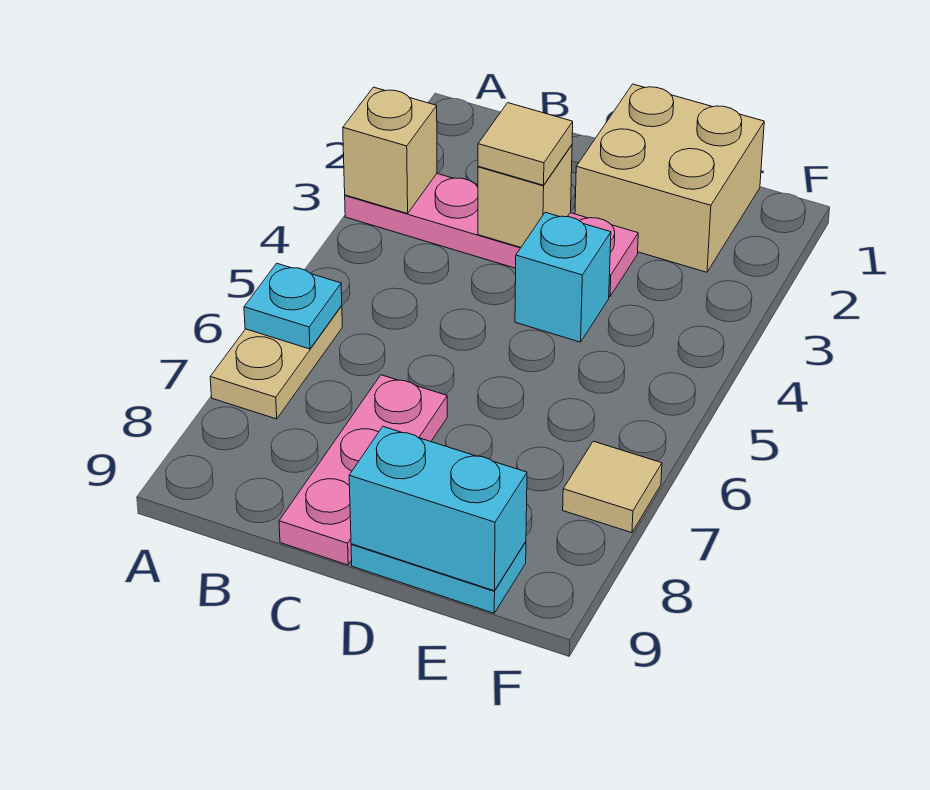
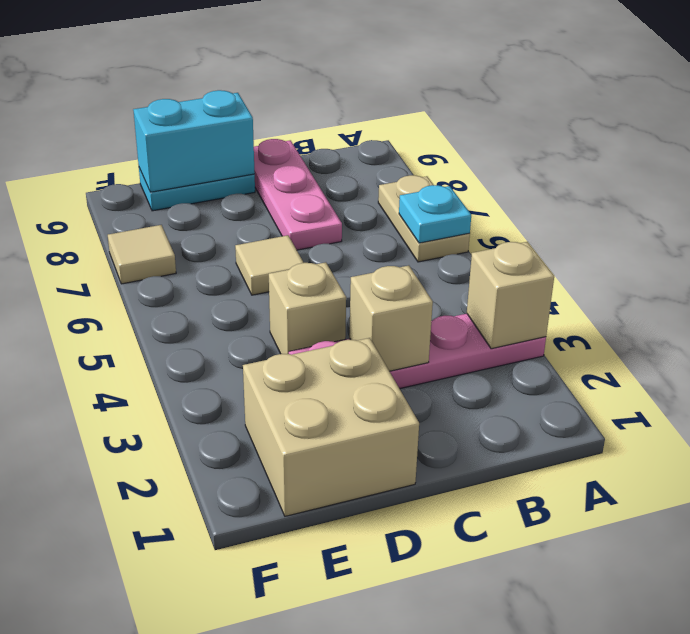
tan tile C3 level 3 -> tan tile D6 level 1
cyan brick D4 level 1 -> tan brick D4 level 1

